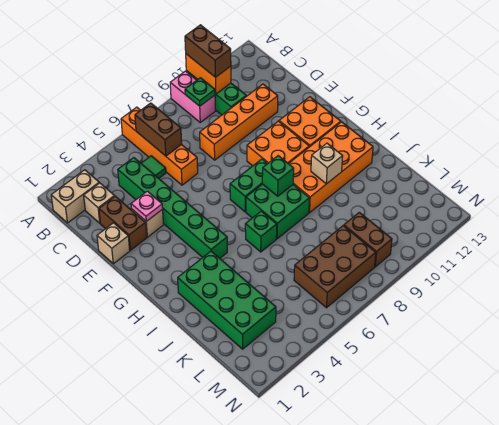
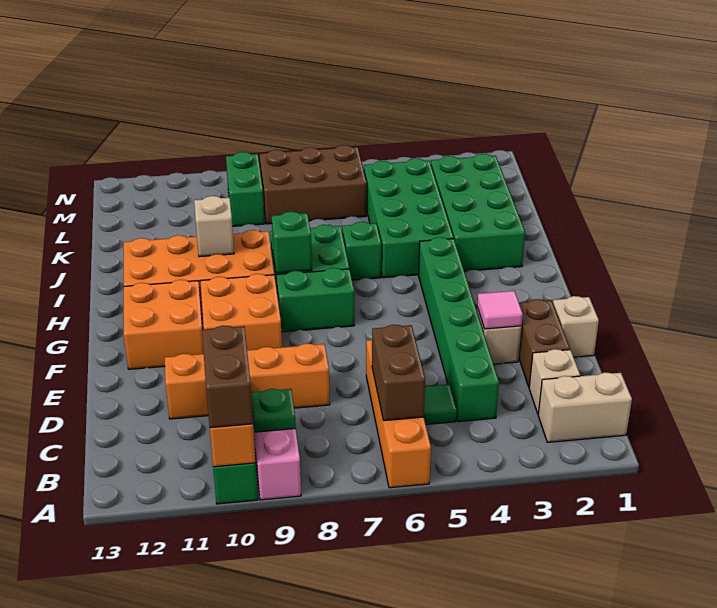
pink plate E3 level 2 -> pink tile E3 level 2
none -> green brick I4:L5 level 1
brown brick L9:M9 level 1 -> green brick L9:M9 level 1

